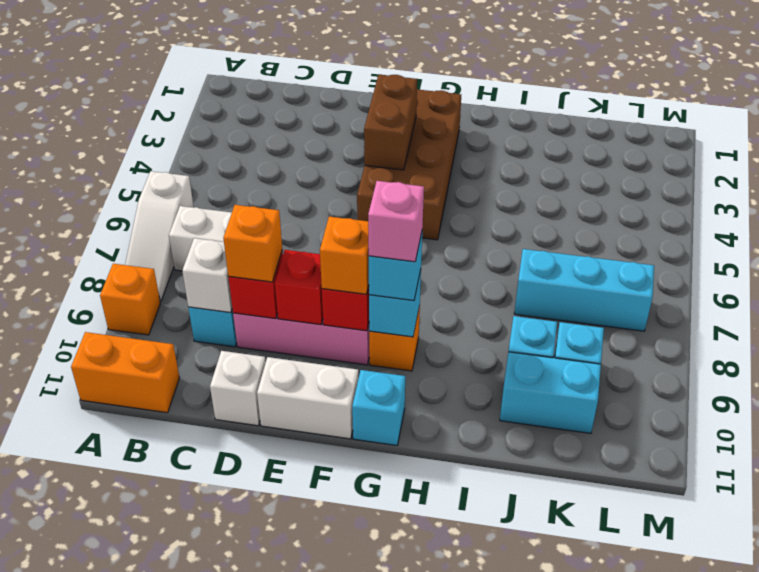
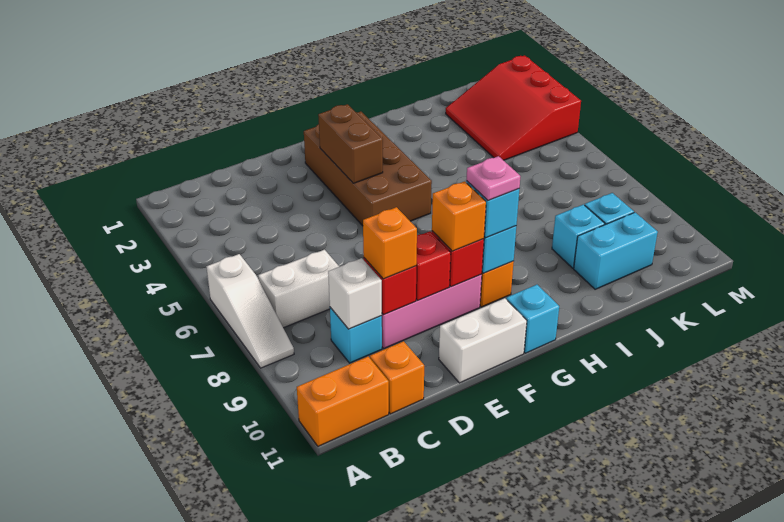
orange brick A9 level 1 -> orange brick C11 level 1
white brick D11 level 1 -> none
pink brick G9 level 4 -> pink plate G9 level 4
cyan brick J7:L7 level 1 -> none
none -> red slope K2:M4 level 1 top M

